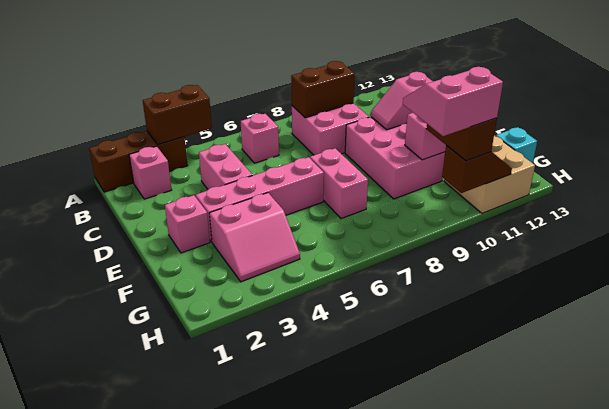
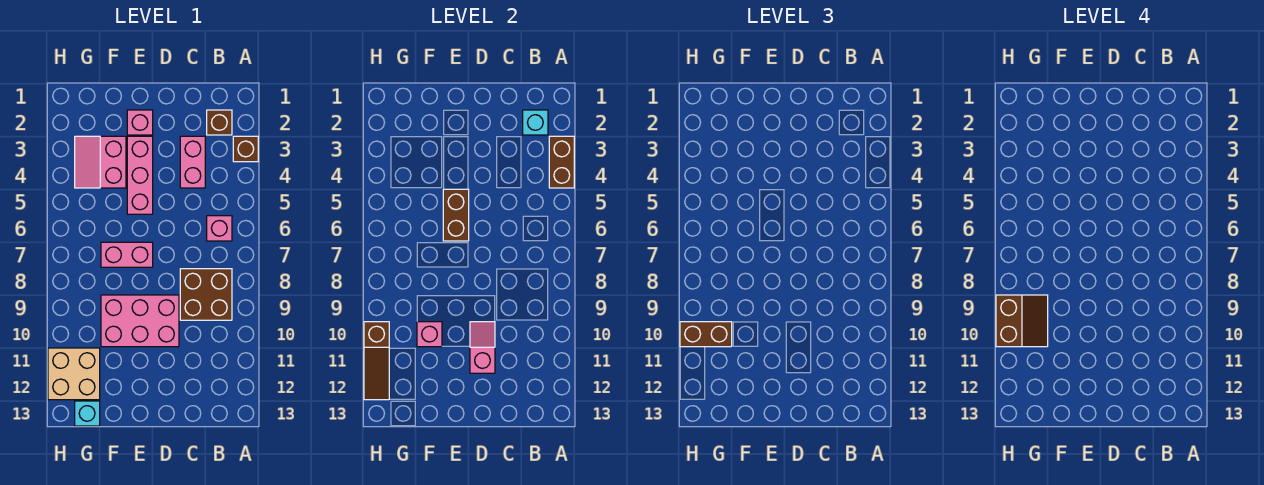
brown brick A1:A3 level 1 -> brown brick A3 level 1
pink brick B2 level 1 -> brown brick B2 level 1
none -> cyan brick B2 level 2
pink brick B8:C9 level 1 -> brown brick B8:C9 level 1
brown brick B8:B9 level 2 -> brown brick E5:E6 level 2
pink brick C4:D4 level 1 -> pink brick C3:C4 level 1
pink brick E3:E6 level 1 -> pink brick E3:E5 level 1
pink slope G9:H10 level 4 top H -> brown slope G9:H10 level 4 top H
brown slope H10:H11 level 2 top 10 -> brown slope H10:H12 level 2 top 10

